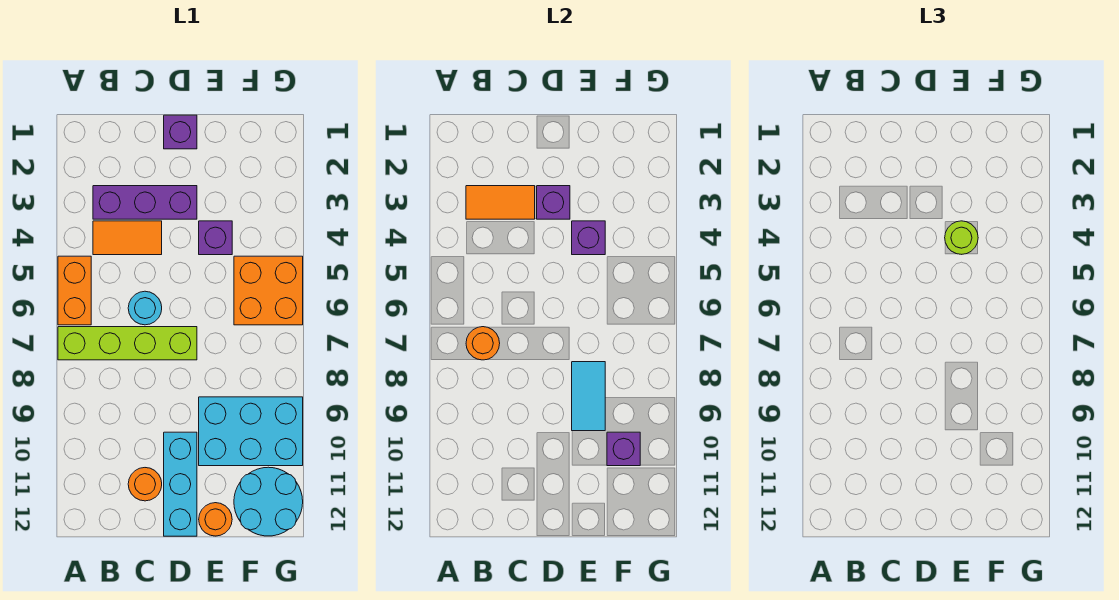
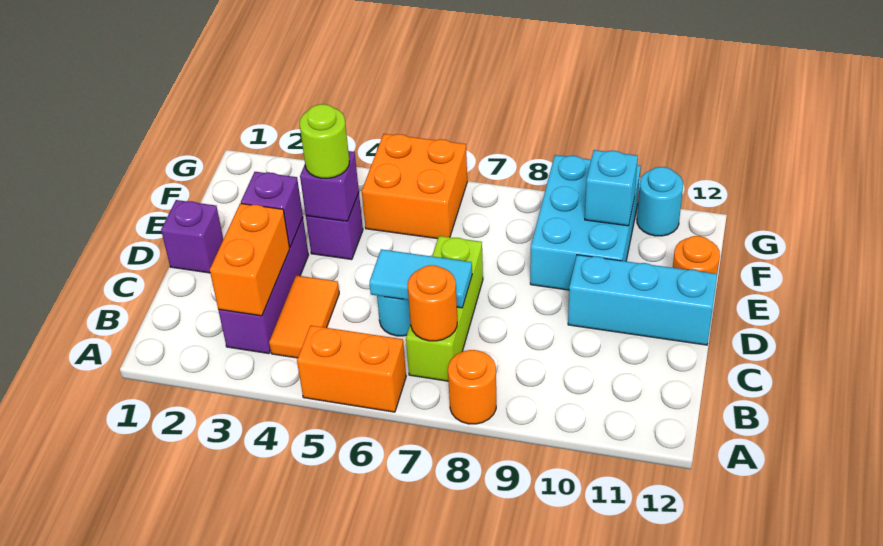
lime brick A7:D7 level 1 -> lime brick B7:D7 level 1
orange tile B3:C3 level 2 -> orange brick B3:C3 level 2
orange round brick C11 level 1 -> orange round brick A8 level 1
cyan tile E8:E9 level 2 -> cyan tile C6:C7 level 2
purple brick F10 level 2 -> cyan brick F10 level 2
cyan round brick F11:G12 level 1 -> cyan round brick G11 level 1

